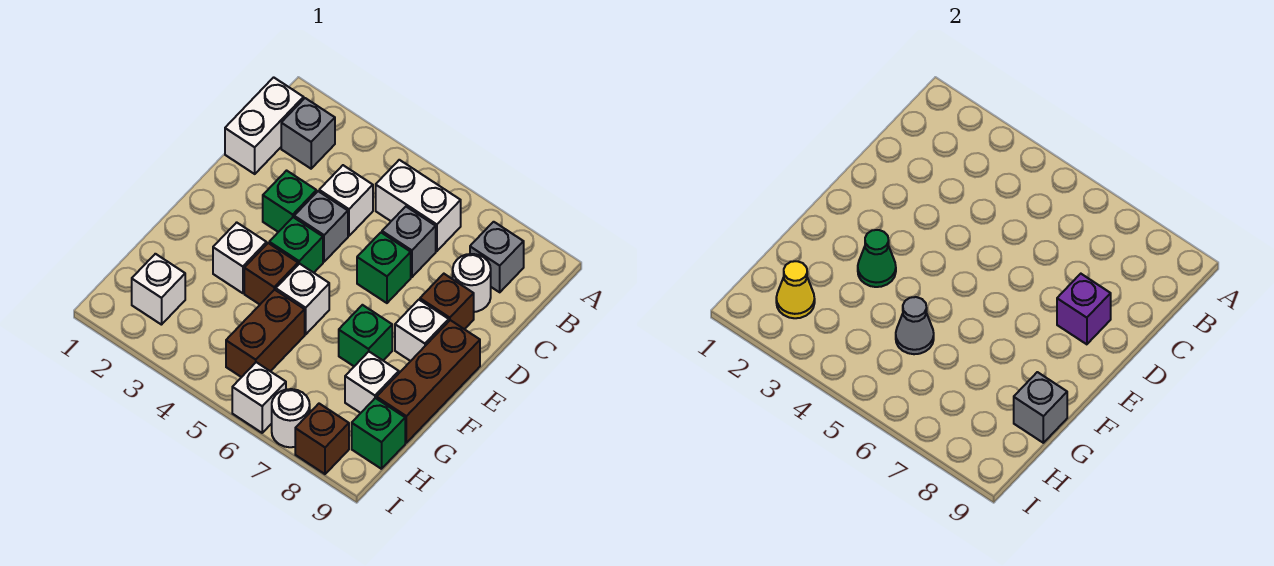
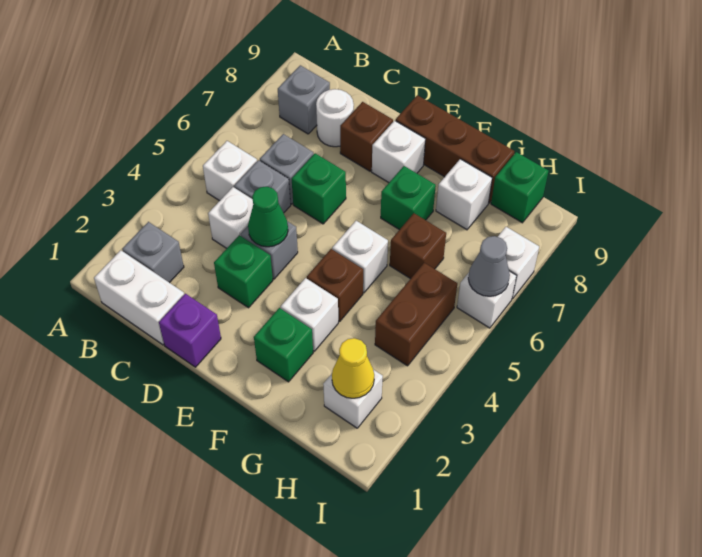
white brick B5:B6 level 1 -> white brick B5 level 1
purple brick D8 level 2 -> purple brick D1 level 1
green brick E4 level 1 -> green brick F2 level 1
green cone F3 level 2 -> green cone D4 level 2
brown brick G5:H5 level 1 -> brown brick H4:H5 level 1
grey cone G5 level 2 -> grey cone I6 level 2
grey brick G9 level 2 -> grey brick C5 level 1
white round brick I7 level 1 -> white brick I7 level 1
brown brick I8 level 1 -> brown brick G6 level 1

